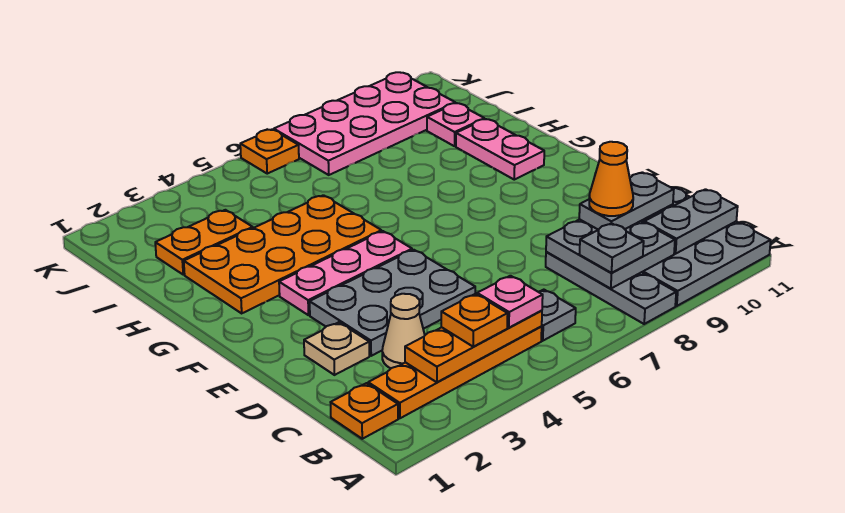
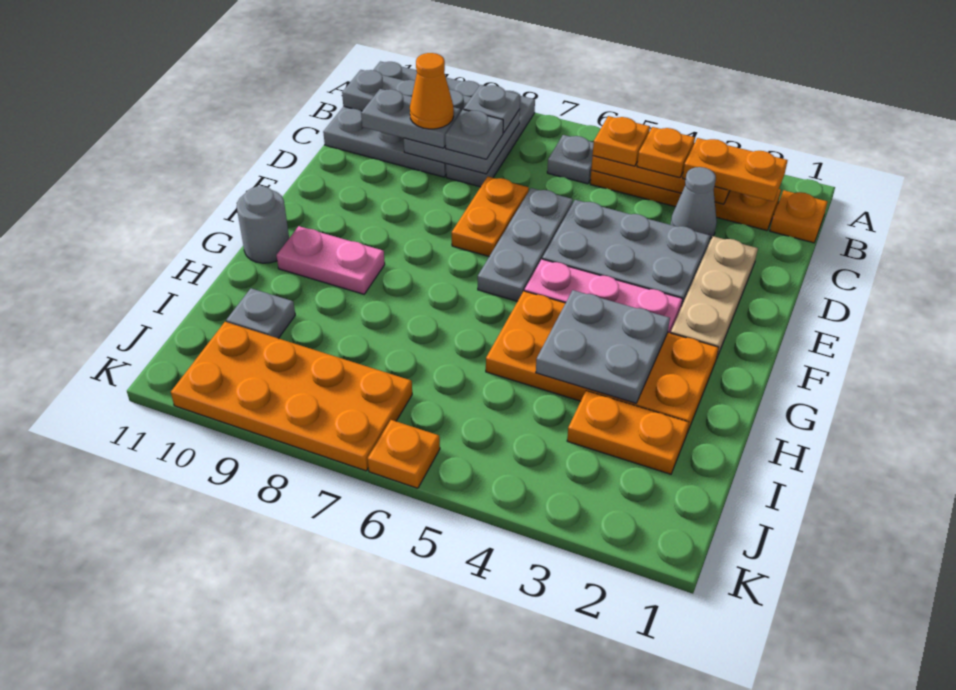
none -> orange plate B2:B3 level 3
pink plate B5 level 3 -> orange plate B5 level 3
tan cone C3 level 1 -> grey cone C3 level 1
none -> grey plate C8 level 3
tan plate D2 level 1 -> tan plate D2:F2 level 1
none -> grey plate D6:F6 level 1
none -> orange plate D7:E7 level 1
none -> grey plate G3:H4 level 2
pink plate G10:H10 level 1 -> pink plate G9:G10 level 1
none -> grey round brick G11 level 1
pink plate I10 level 1 -> grey plate I10 level 1
pink plate J7:K10 level 1 -> orange plate J7:K10 level 1

